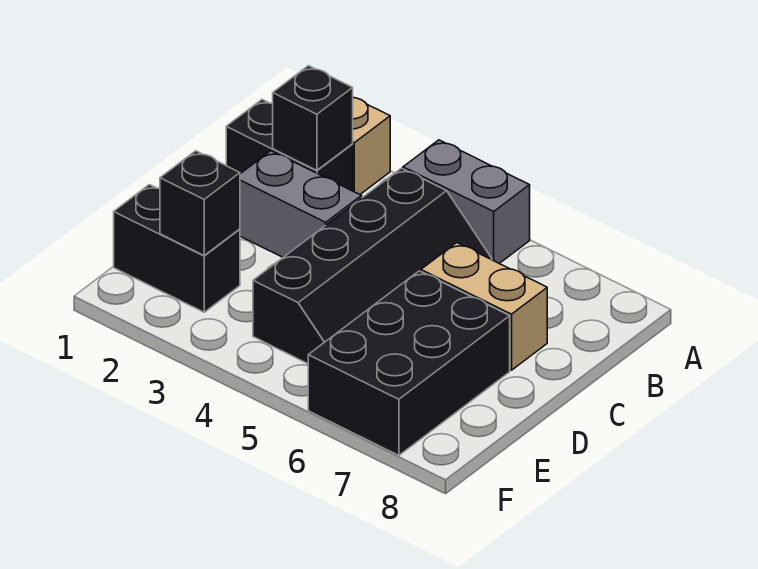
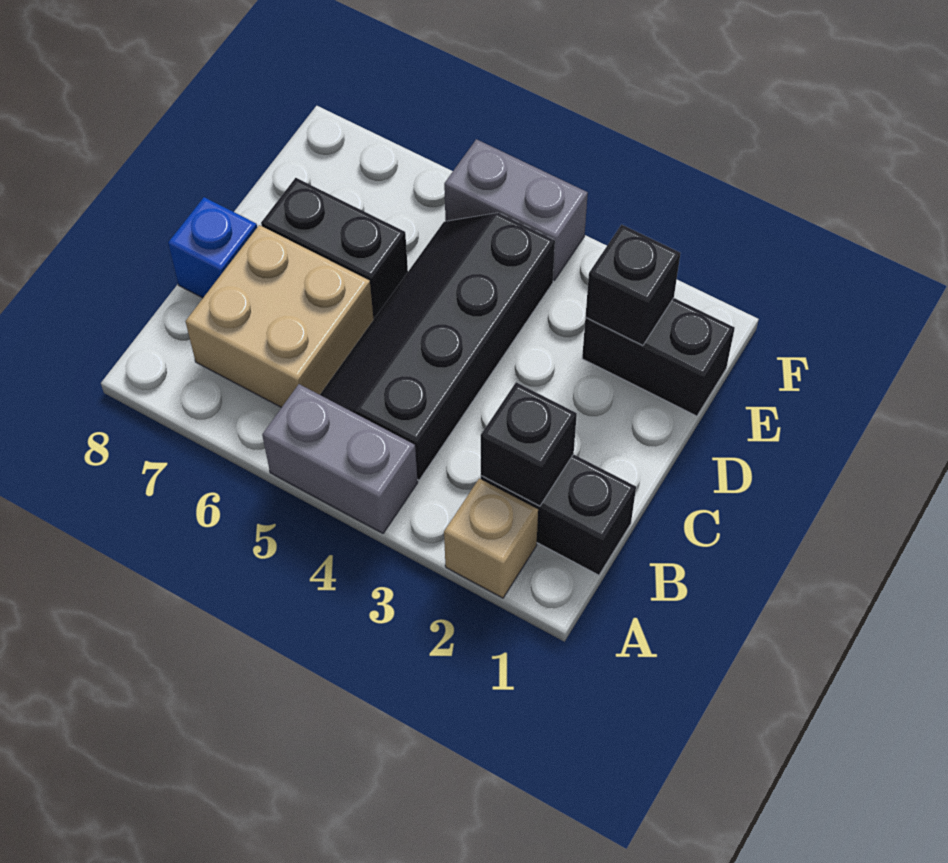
grey brick C2:C3 level 1 -> grey brick F4:F5 level 1
tan brick C6:C7 level 1 -> tan brick B6:C7 level 1
none -> blue brick C8 level 1
black brick D6:F7 level 1 -> black brick D6:D7 level 1

